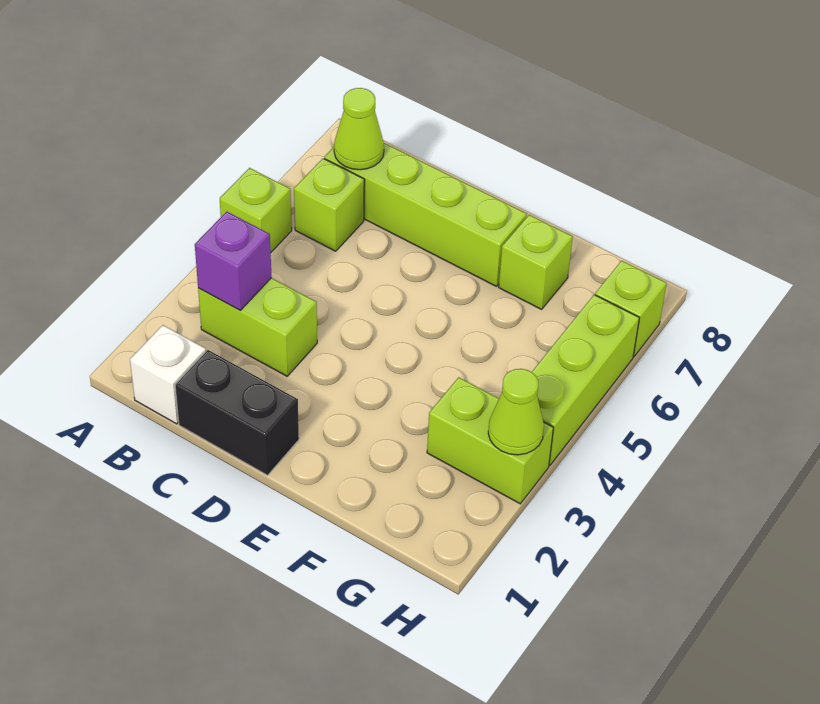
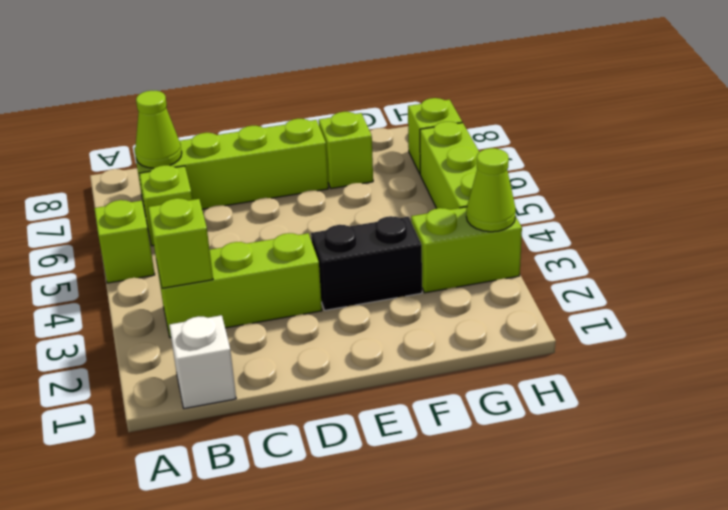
lime brick B3:C3 level 1 -> lime brick B3:D3 level 1
purple brick B3 level 2 -> lime brick B3 level 2
black brick C1:D1 level 1 -> black brick E3:F3 level 1

